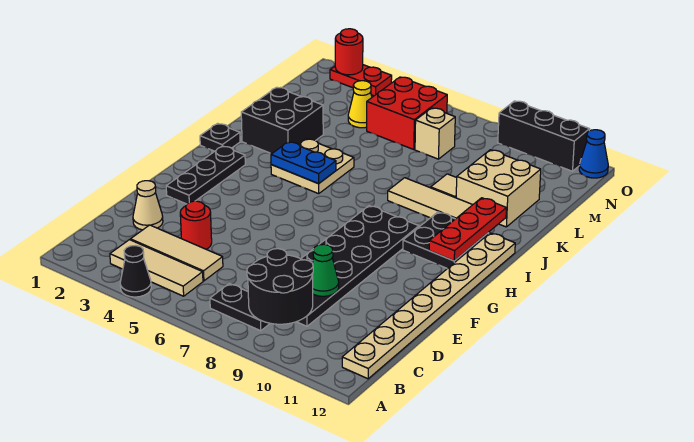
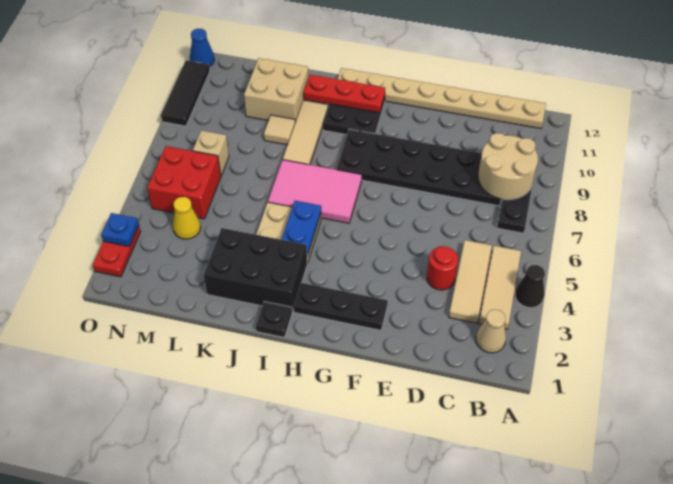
black round brick B8:C9 level 2 -> tan round brick B8:C9 level 2
tan cone D2 level 1 -> tan cone B2 level 1
green cone D9 level 2 -> none
none -> pink tile H6:J7 level 1
black brick J2:K3 level 1 -> black brick I2:K3 level 1
red round brick O2 level 2 -> none
none -> blue plate O3 level 2
black brick O9:O11 level 1 -> black tile O9:O11 level 1

